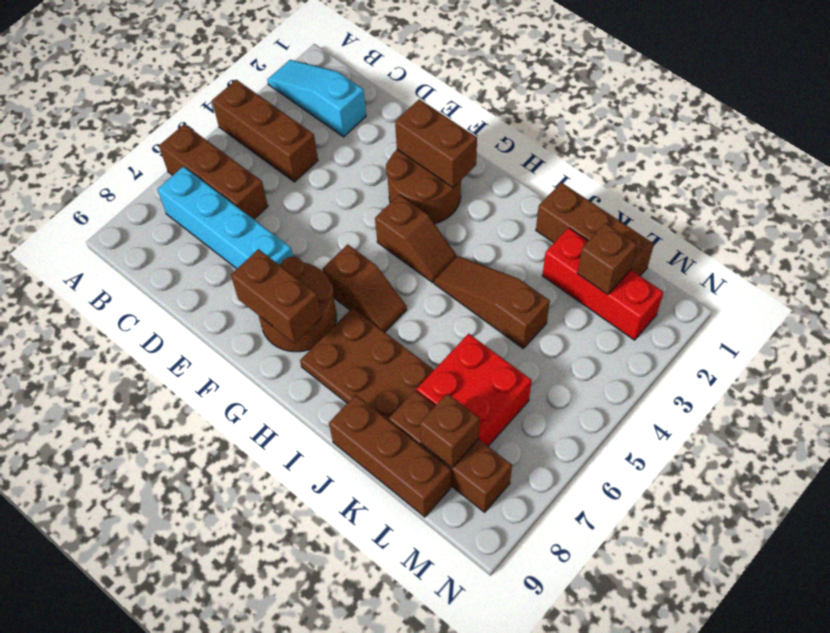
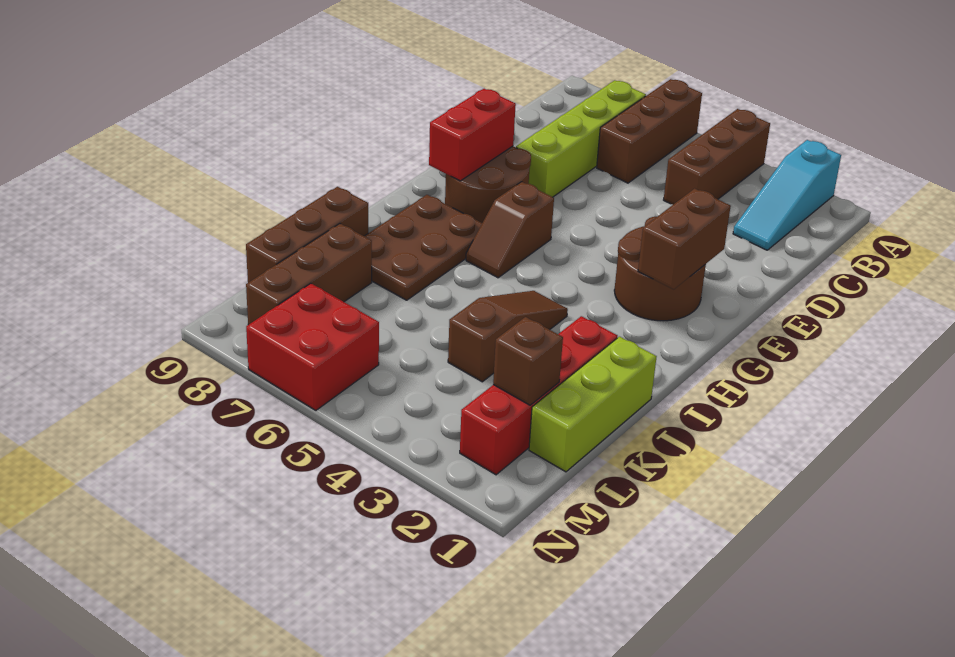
cyan slope A2:C2 level 1 top C -> cyan slope A2:C2 level 1 top A
cyan brick B7:E7 level 1 -> lime brick B7:E7 level 1
brown brick F8:G8 level 2 -> red brick F8:G8 level 2
brown slope G4:H4 level 1 top G -> none
brown brick J1:L1 level 1 -> lime brick J1:L1 level 1
red brick K2:M2 level 1 -> red brick J2:M2 level 1
red brick K6:L7 level 1 -> red brick M6:N7 level 1
brown brick L8 level 2 -> none

